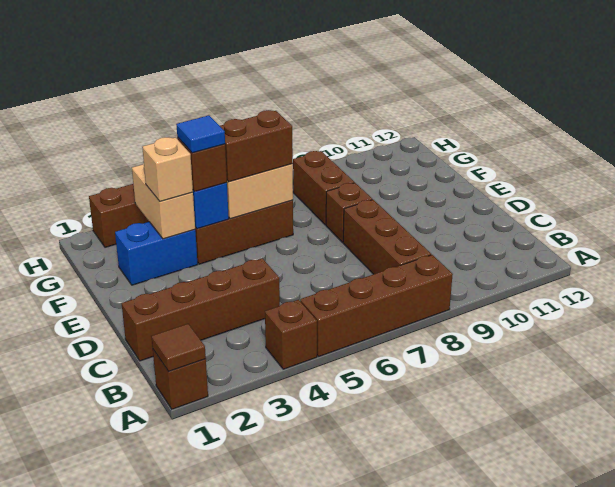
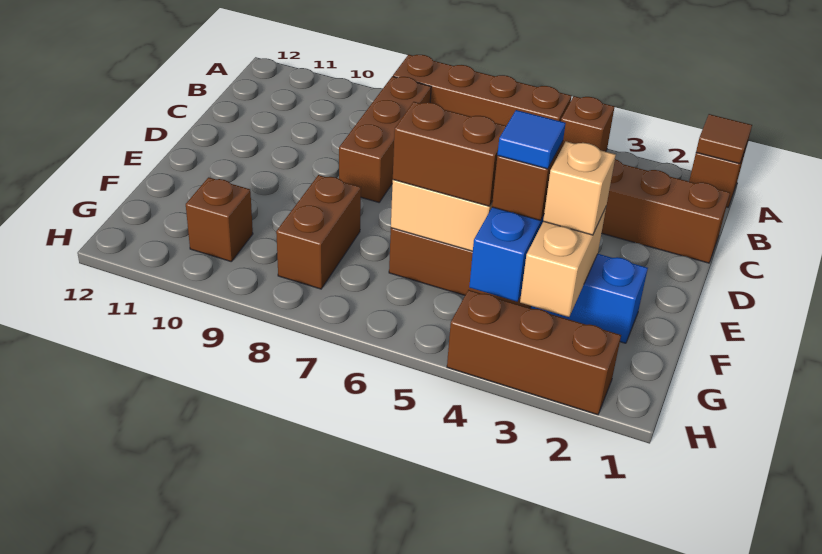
brown brick E8 level 1 -> brown brick G10 level 1

